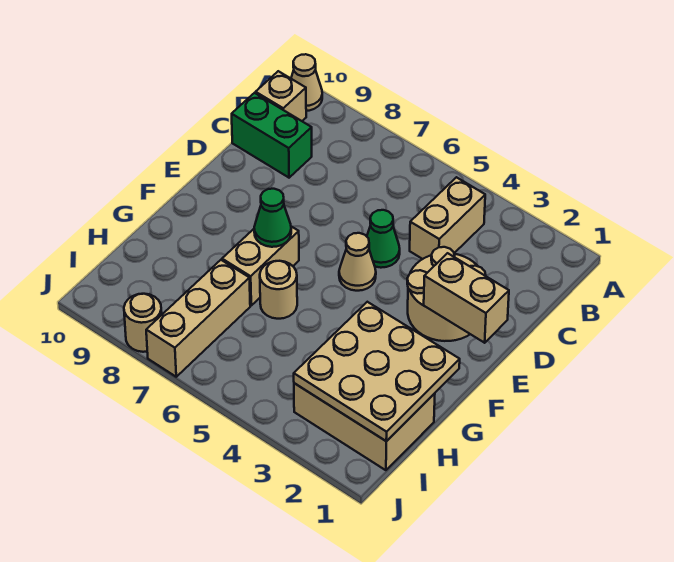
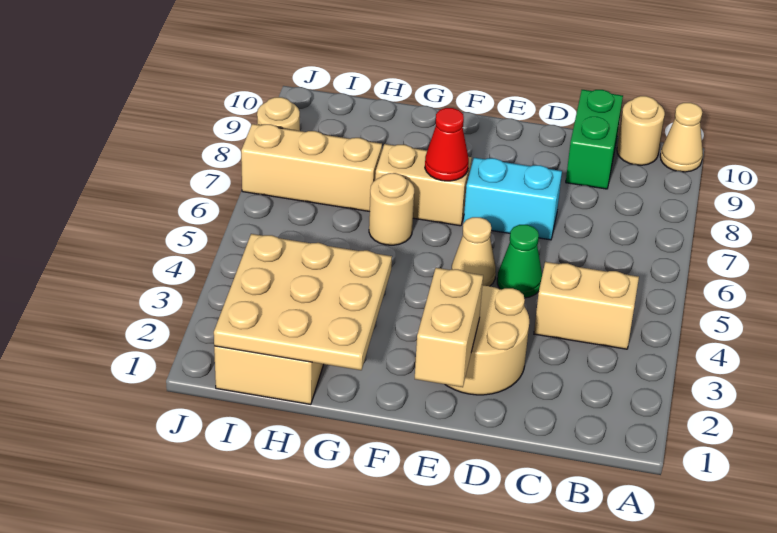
tan brick B10 level 1 -> tan round brick B10 level 1
none -> cyan brick D7:E7 level 1
green cone F7 level 2 -> red cone F7 level 2

